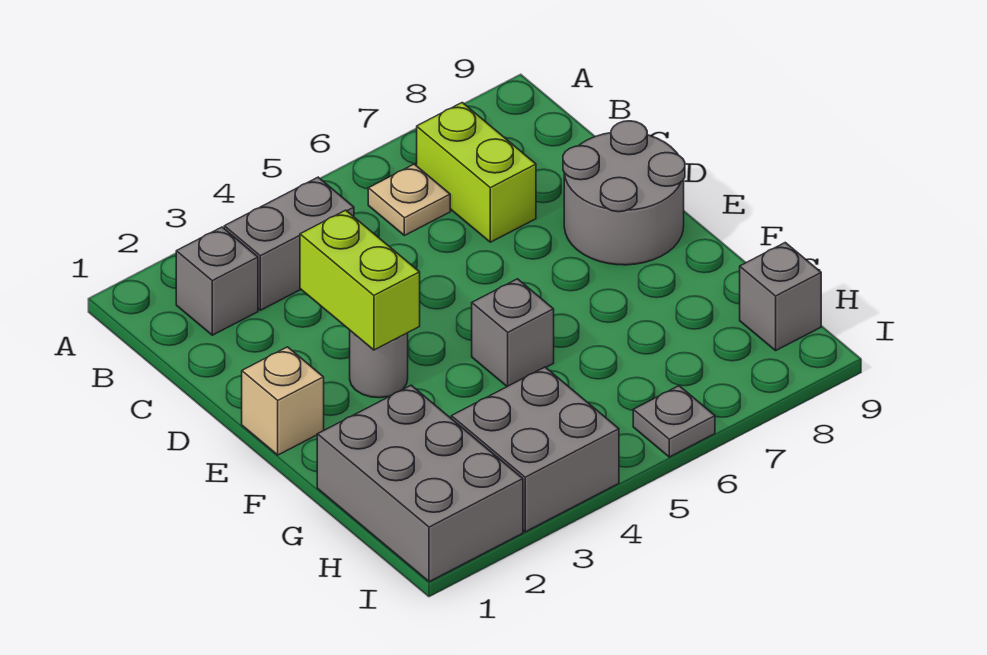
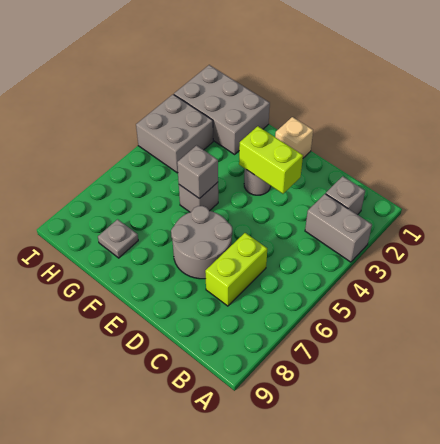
grey brick B3:B4 level 1 -> grey brick A3:B3 level 1
tan plate B6 level 1 -> none
lime brick B7:C7 level 1 -> lime brick C6:C7 level 1
grey round brick D8:E9 level 1 -> grey round brick D6:E7 level 1
grey brick H9 level 1 -> grey brick F5 level 2
grey plate I6 level 1 -> grey plate G8 level 1

